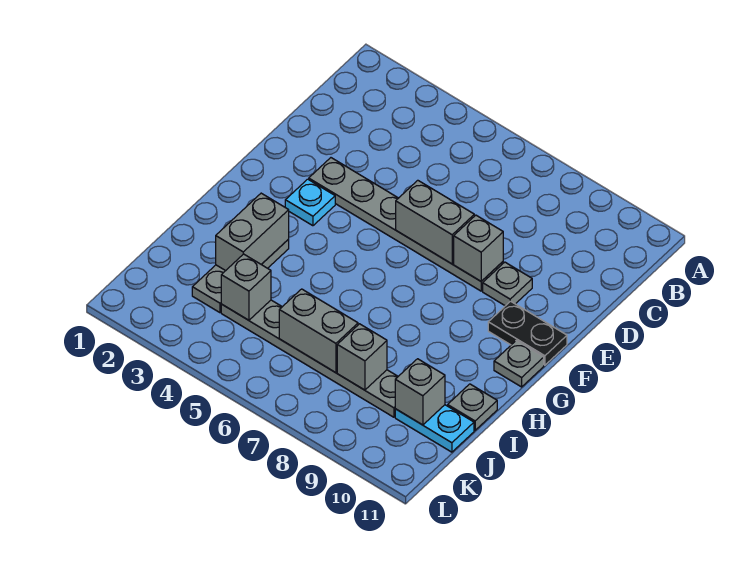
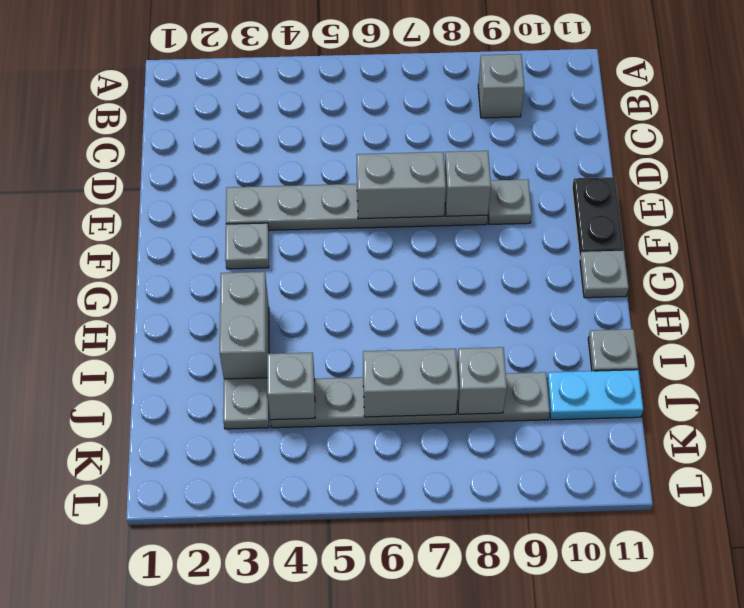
cyan plate F3 level 1 -> grey plate F3 level 1
black plate F10:F11 level 1 -> black plate E11:F11 level 1
grey brick J10 level 2 -> grey brick B9 level 1

